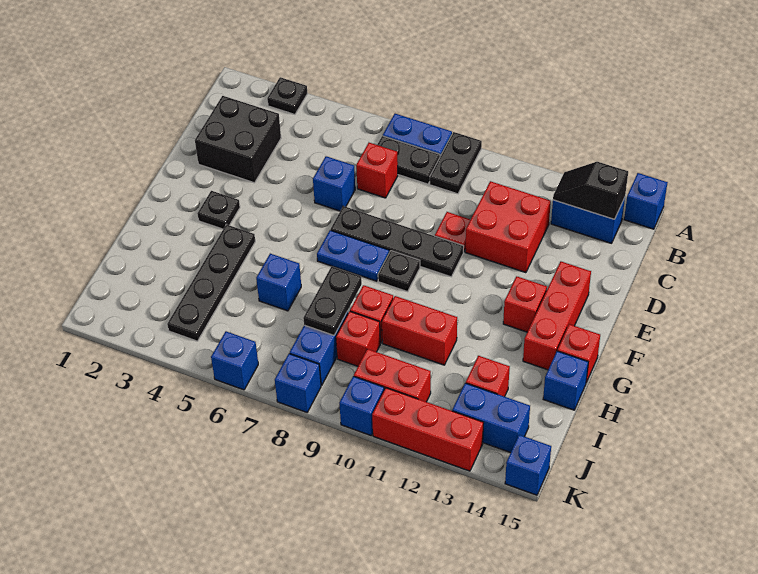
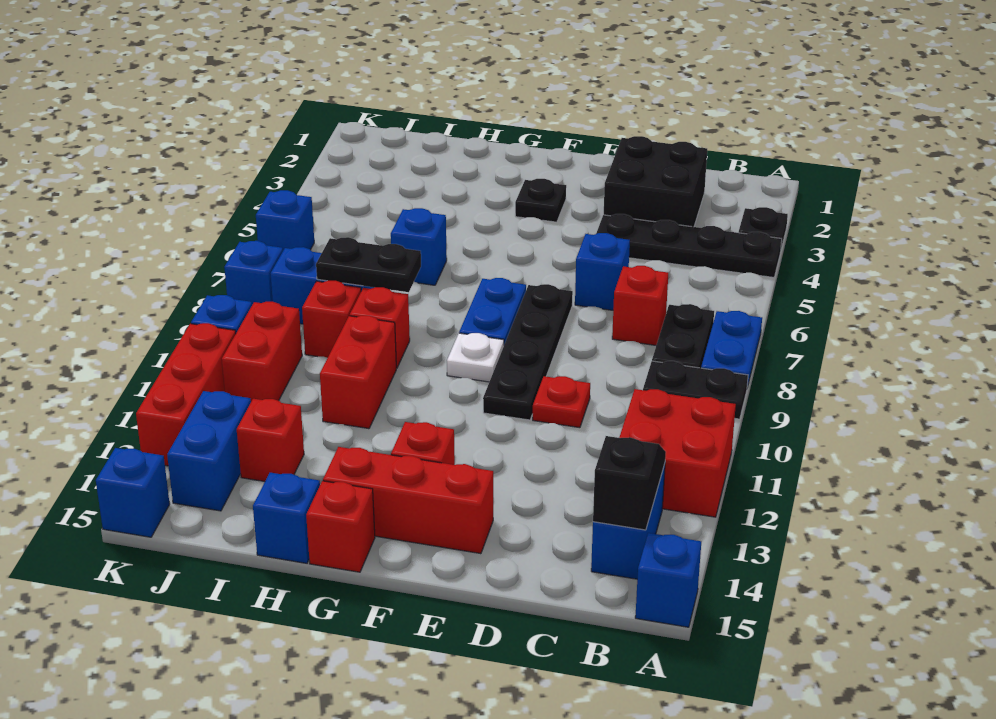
red brick C11:D12 level 1 -> red brick A11:B12 level 1
black plate F9 level 1 -> white plate F9 level 1
black plate G4:J4 level 1 -> black plate A4:D4 level 1

